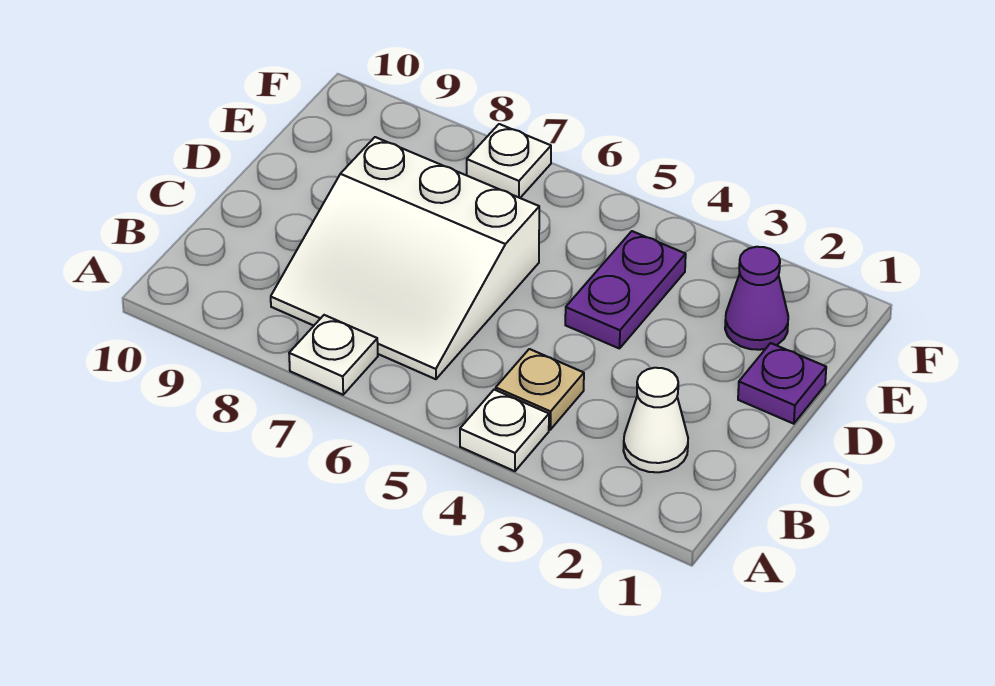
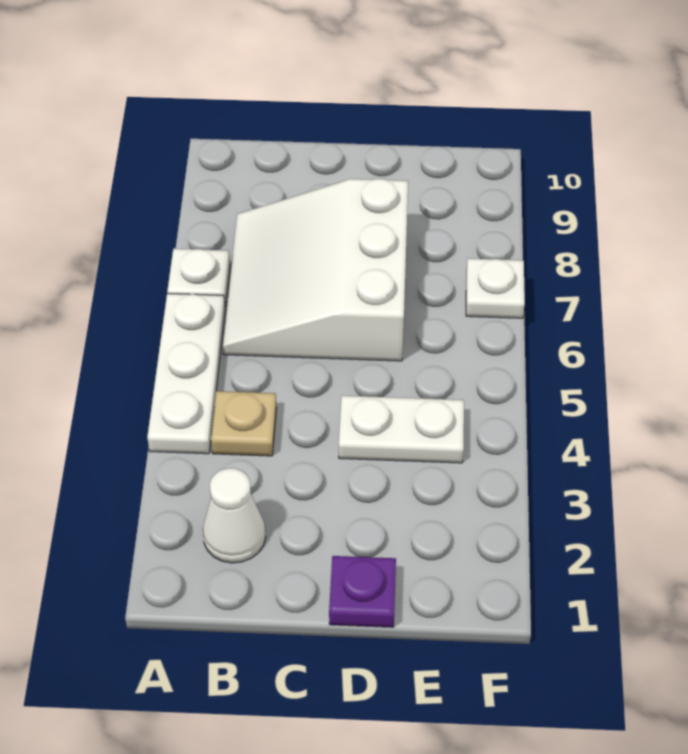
white plate A4 level 1 -> white plate A4:A6 level 1
purple plate D4:E4 level 1 -> white plate D4:E4 level 1
purple cone E2 level 1 -> none

